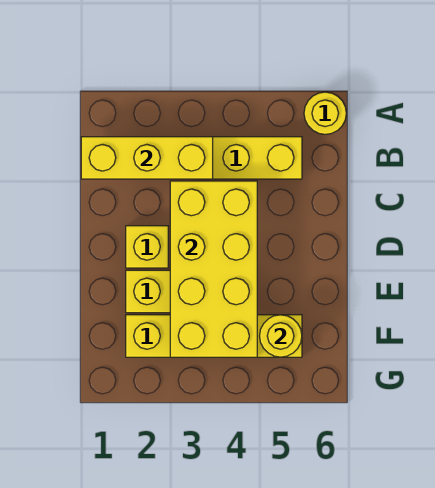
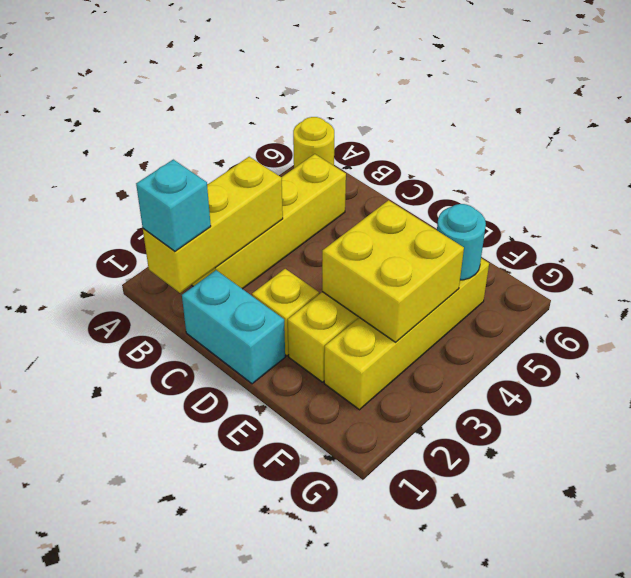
none -> cyan brick B1 level 3
none -> cyan brick C1:D1 level 1
yellow brick C3:F4 level 2 -> yellow brick E3:F4 level 2
yellow round brick F5 level 2 -> cyan round brick F5 level 2

